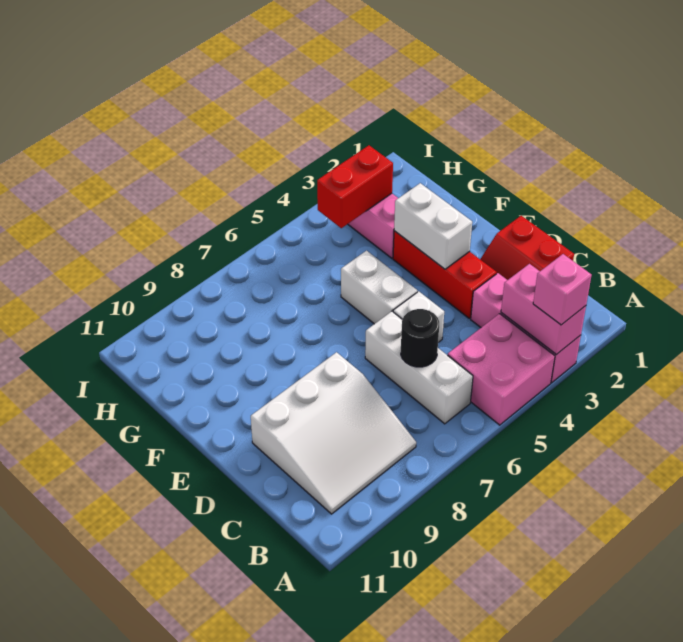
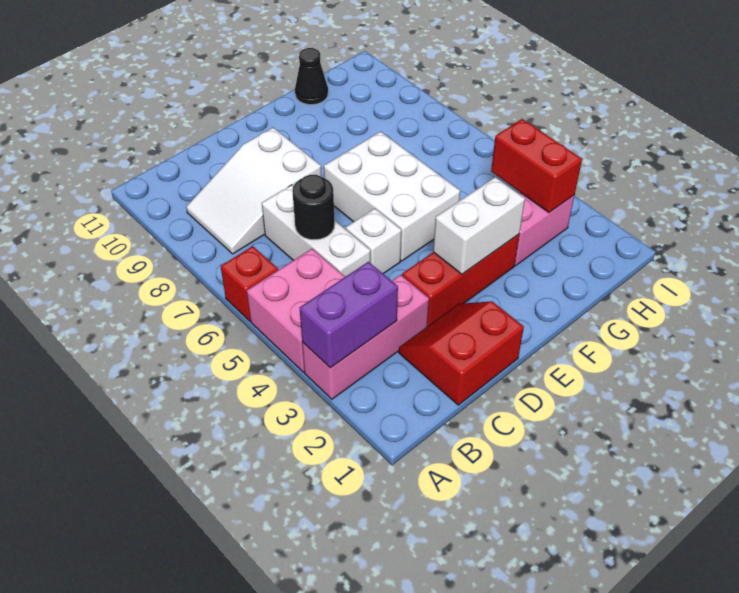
pink brick A3:B3 level 2 -> purple brick A3:B3 level 2
pink brick A3 level 3 -> none
none -> red brick A6 level 1
white brick B6:D6 level 1 -> white brick C5:C7 level 1
white slope B8:D10 level 1 top D -> white slope B8:D9 level 1 top D
white brick E5:F5 level 1 -> white brick E5:F7 level 1
none -> black cone G11 level 1

